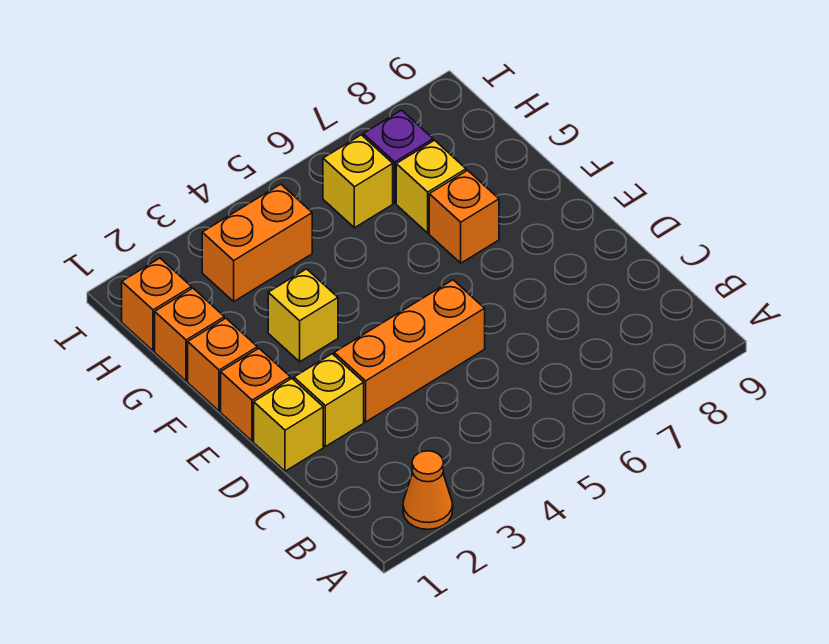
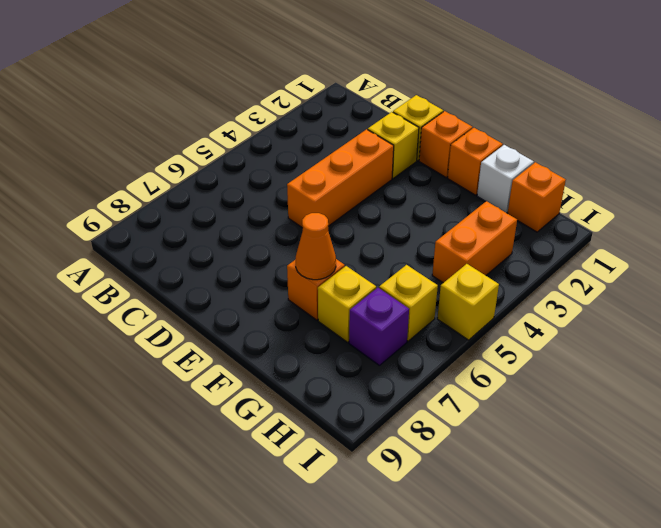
orange cone A2 level 1 -> orange cone F7 level 2
yellow brick F3 level 1 -> yellow brick I5 level 1
orange brick G1 level 1 -> white brick G1 level 1

